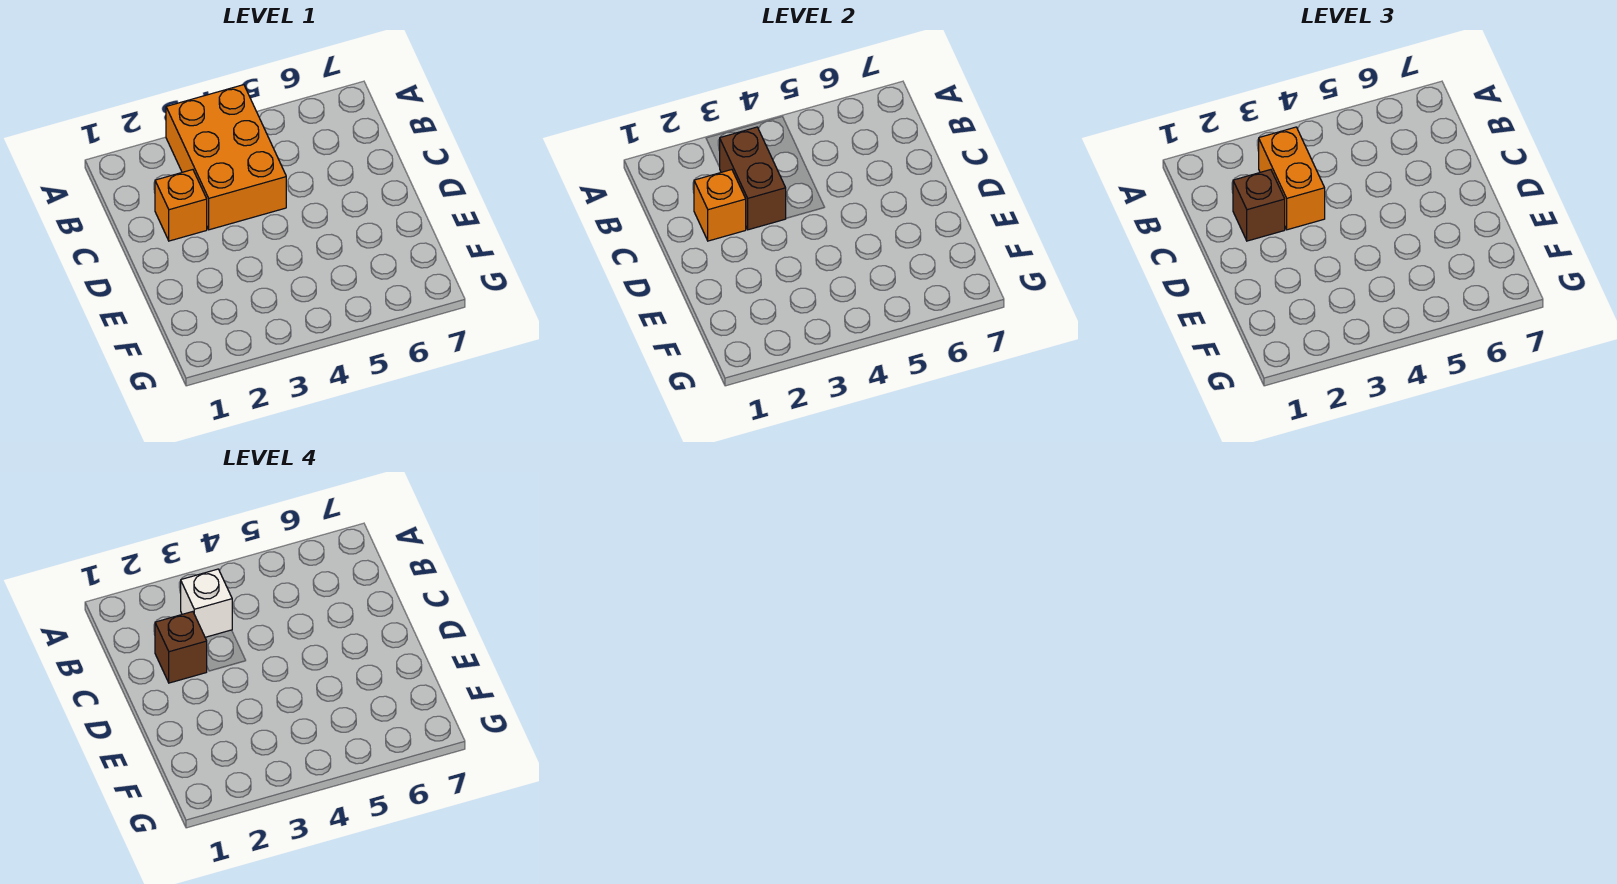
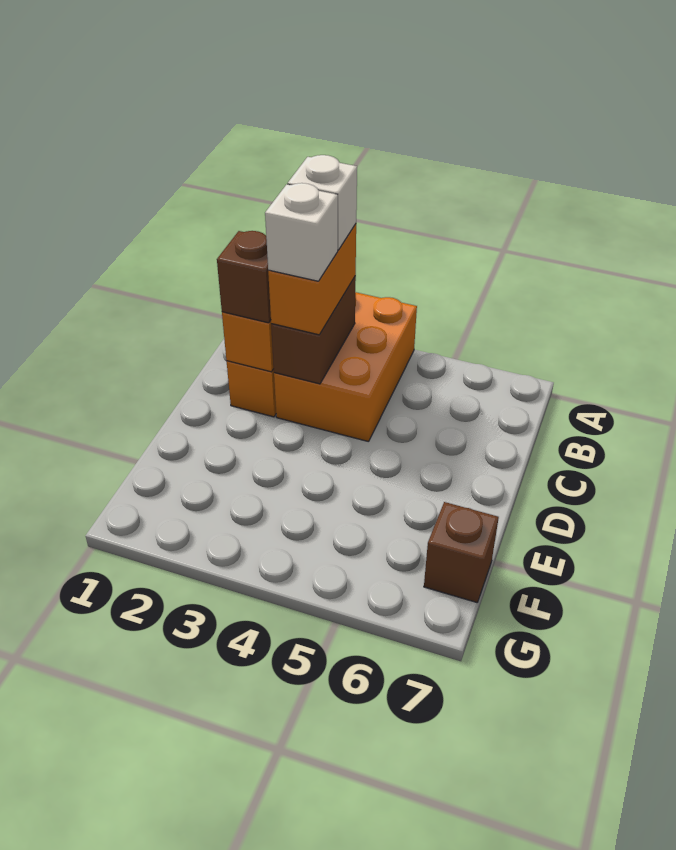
brown brick C2 level 4 -> brown brick F7 level 1
none -> white brick C3 level 4

